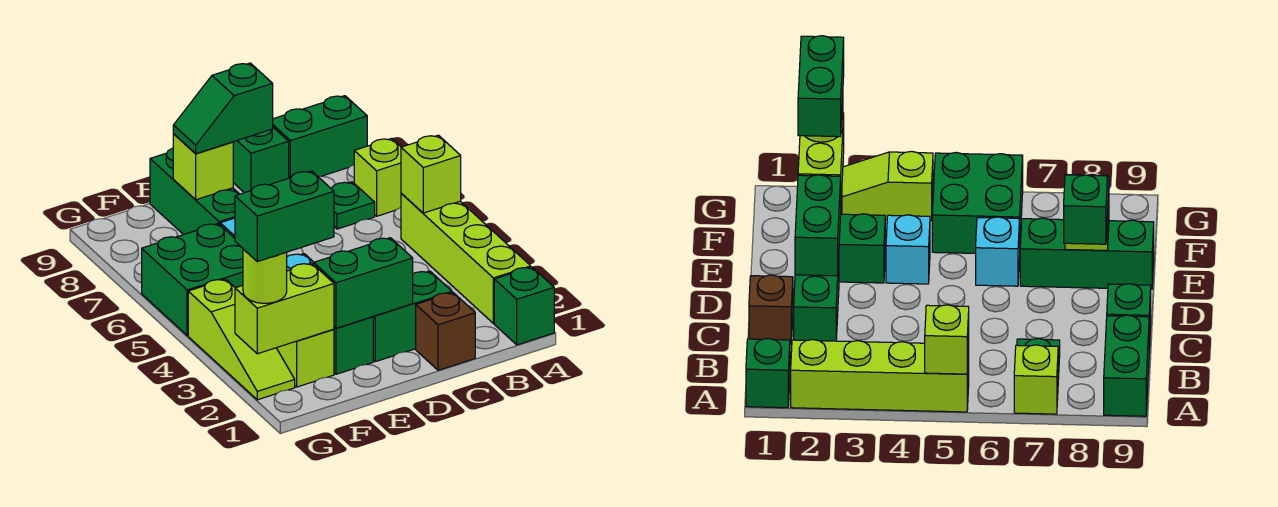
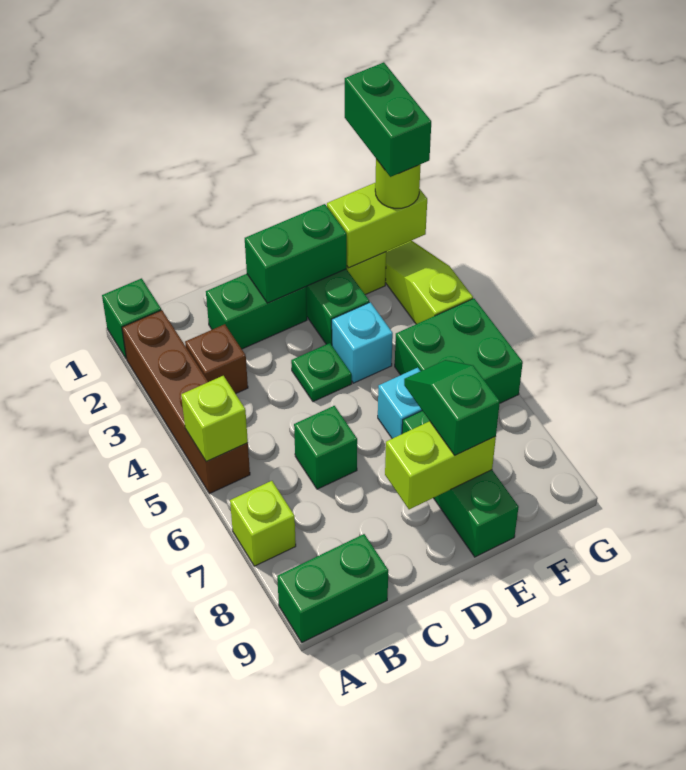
lime brick A2:A5 level 1 -> brown brick A2:A5 level 1
green plate B7 level 1 -> green plate D4 level 1
brown brick C1 level 1 -> brown brick B3 level 1
green brick C9 level 1 -> green brick C6 level 1
green slope D8:E8 level 3 top D -> green slope E7:E8 level 3 top 8
lime brick E8 level 2 -> lime brick D8:E8 level 2
green brick F2:G2 level 4 -> green brick G1:G2 level 4

